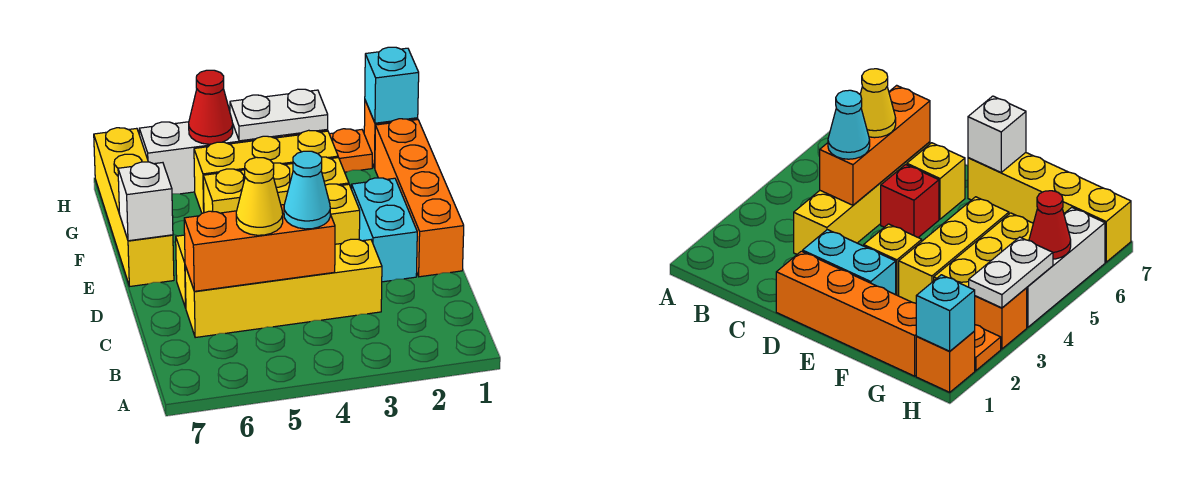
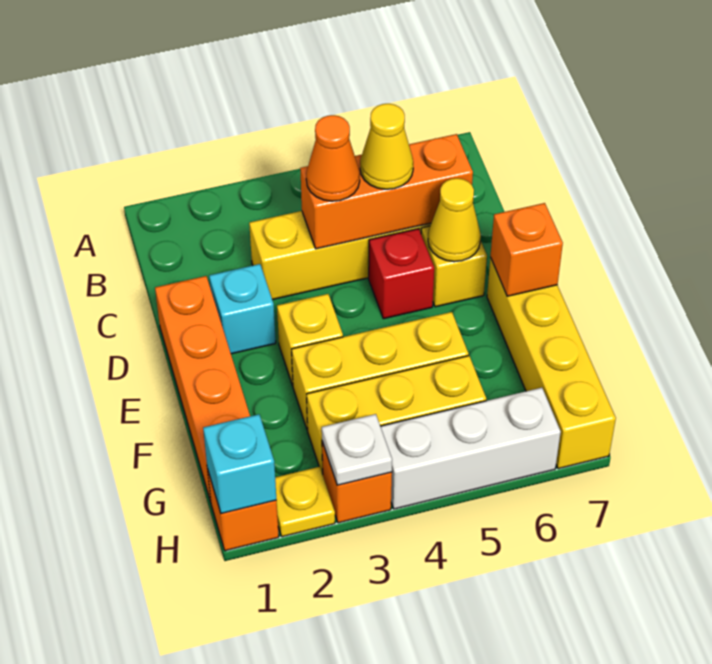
cyan cone C4 level 3 -> orange cone C4 level 3
cyan brick D2:E2 level 1 -> cyan brick D2 level 1
none -> yellow cone D6 level 2
white brick E7 level 2 -> orange brick E7 level 2
orange plate H2 level 1 -> yellow plate H2 level 1
white plate H3:H4 level 2 -> white plate H3 level 2
red cone H5 level 2 -> none

